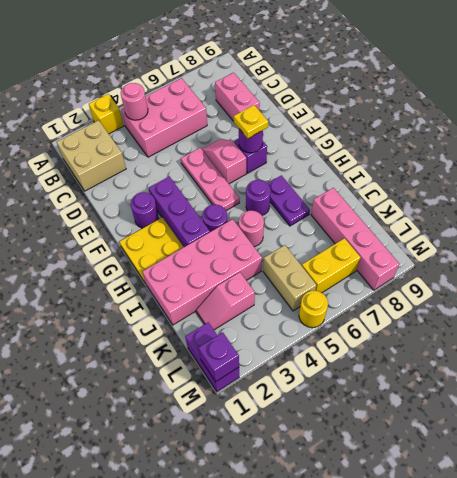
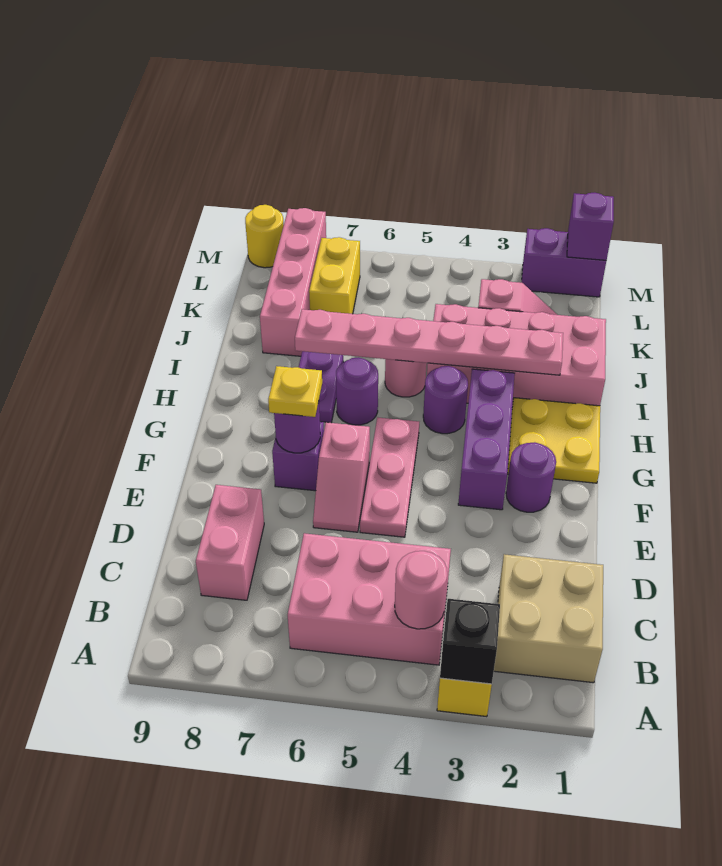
none -> black brick A3 level 2
none -> pink plate I2:I7 level 2
tan brick K5:L5 level 1 -> none
purple brick L1:M1 level 1 -> purple brick M1:M2 level 1
yellow brick L6:L7 level 1 -> yellow brick K7:L7 level 1
yellow round brick M5 level 1 -> yellow round brick M9 level 1

